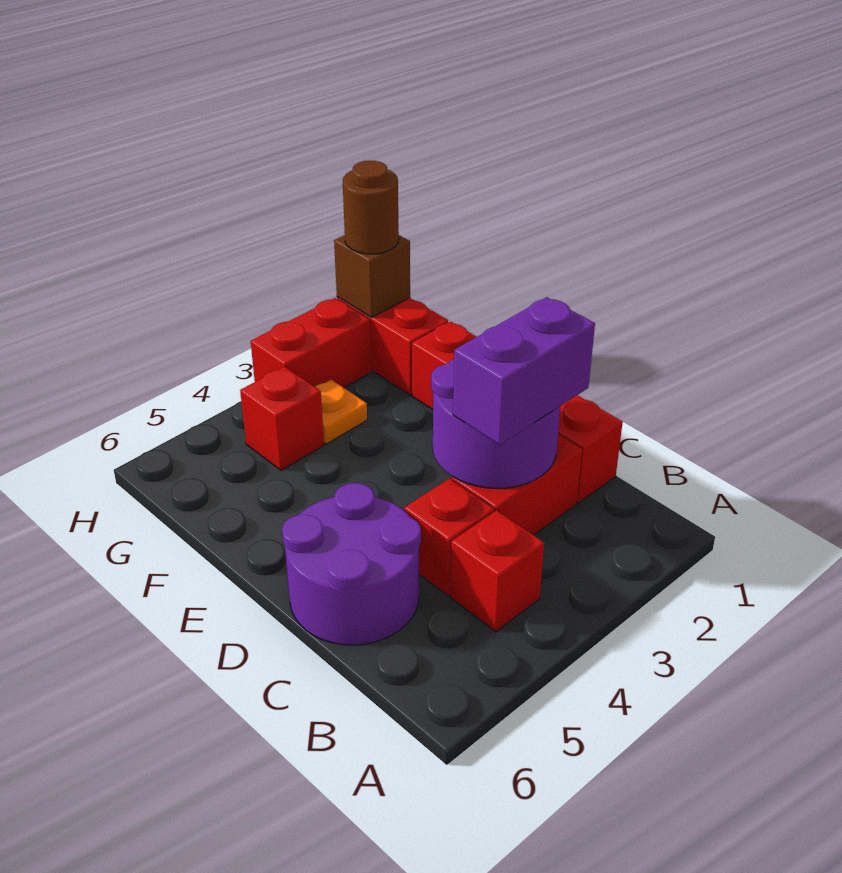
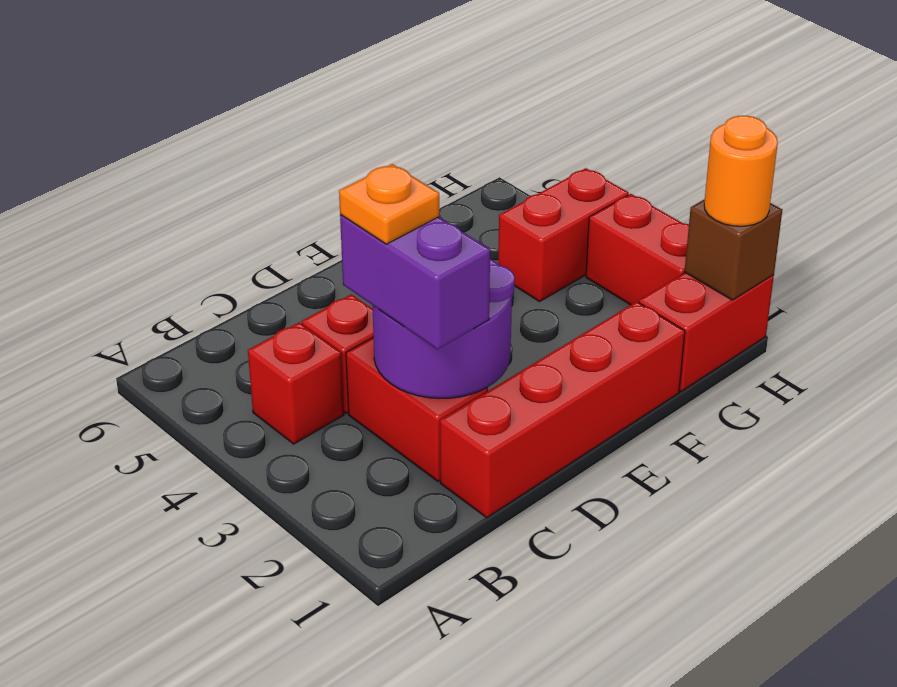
purple round brick C5:D6 level 1 -> none
orange plate G3 level 1 -> orange plate C3 level 4
red brick G4 level 1 -> red brick G4:H4 level 1
brown round brick H1 level 3 -> orange round brick H1 level 3

